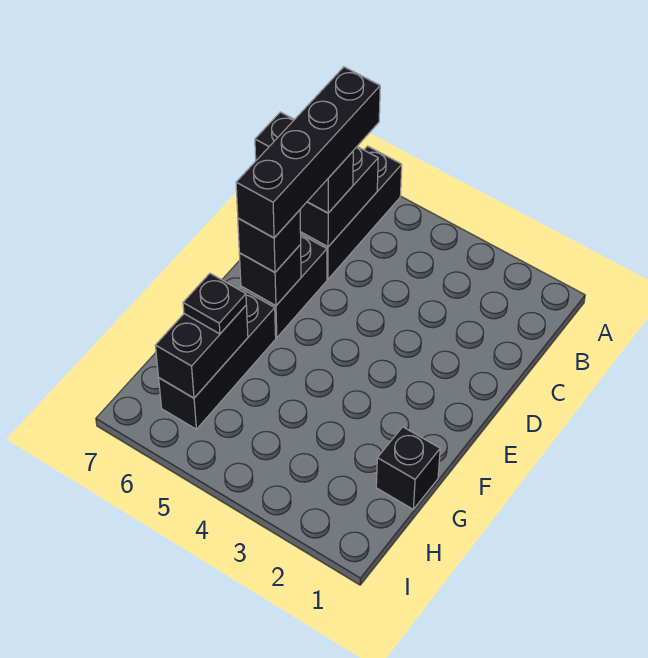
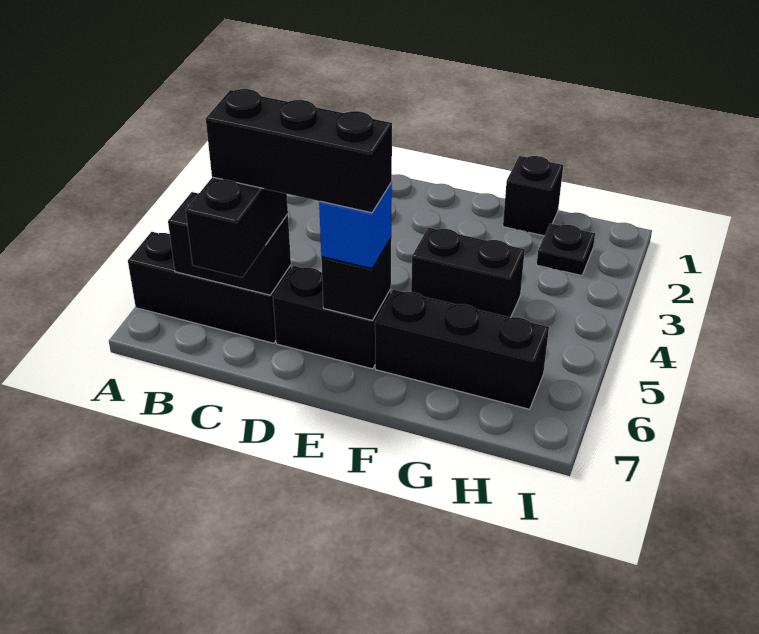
black brick B6:E6 level 4 -> black brick C6:E6 level 4
black brick E6 level 3 -> blue brick E6 level 3
black brick G6:H6 level 2 -> black brick F4:G4 level 1
black plate G6 level 3 -> black plate H2 level 1

